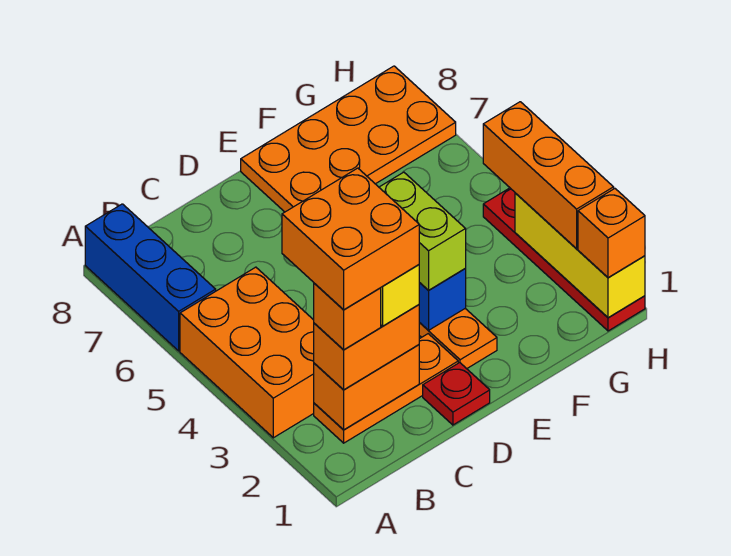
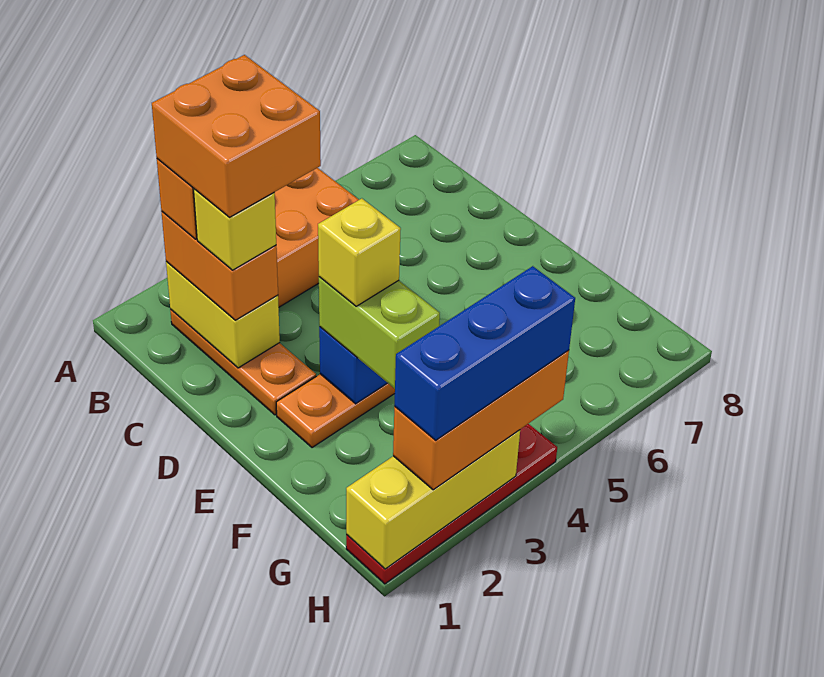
blue brick A6:A8 level 1 -> blue brick H2:H4 level 4
orange brick B2:C2 level 2 -> yellow brick B2:C2 level 2
red plate D1 level 1 -> none
lime brick E3:E4 level 3 -> lime brick E3:F3 level 3
none -> yellow brick E3 level 4
orange plate E7:H8 level 1 -> none
orange brick H1 level 3 -> none

